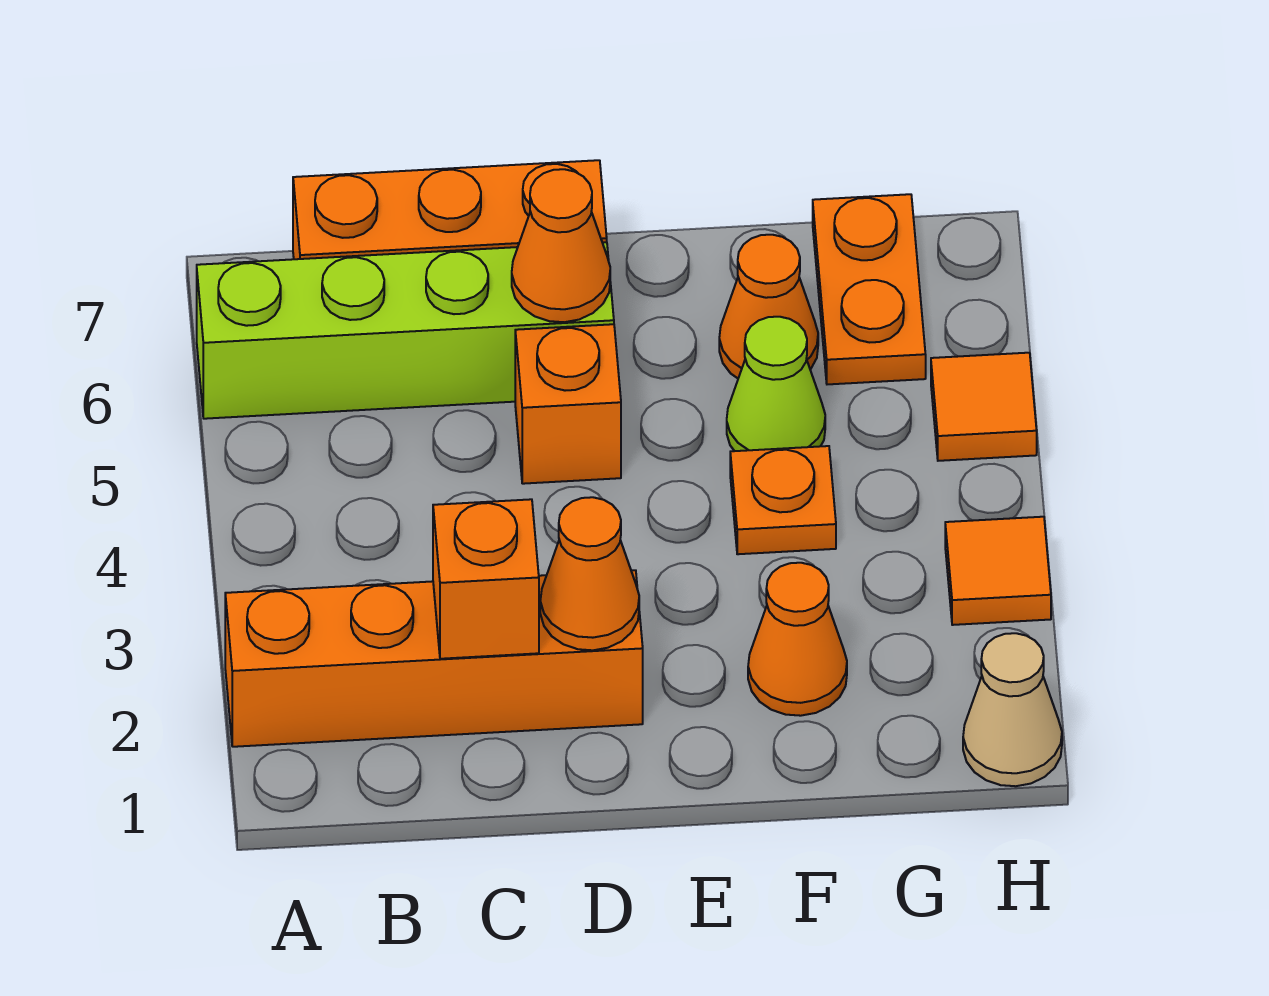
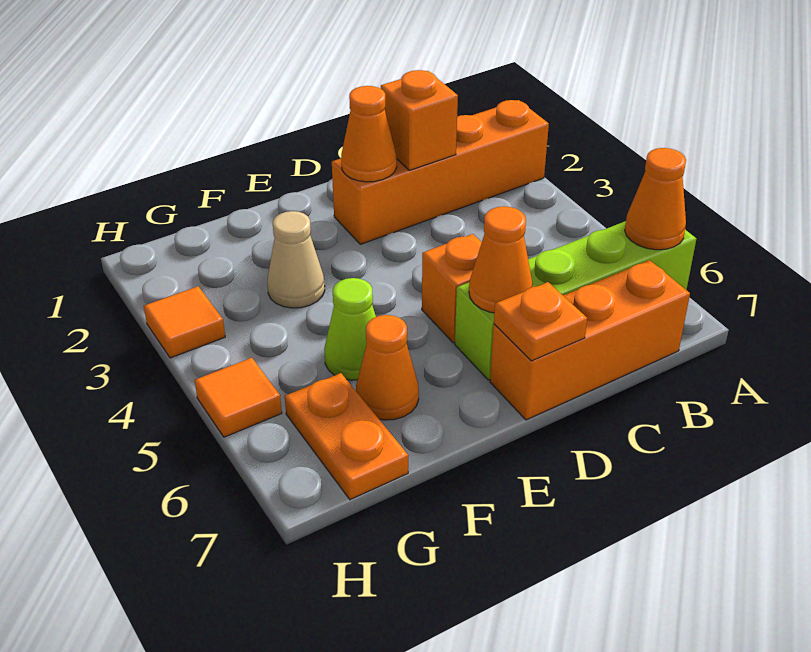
orange cone F2 level 1 -> orange cone A6 level 2
orange plate F4 level 1 -> orange plate D7 level 2
tan cone H1 level 1 -> tan cone F3 level 1

